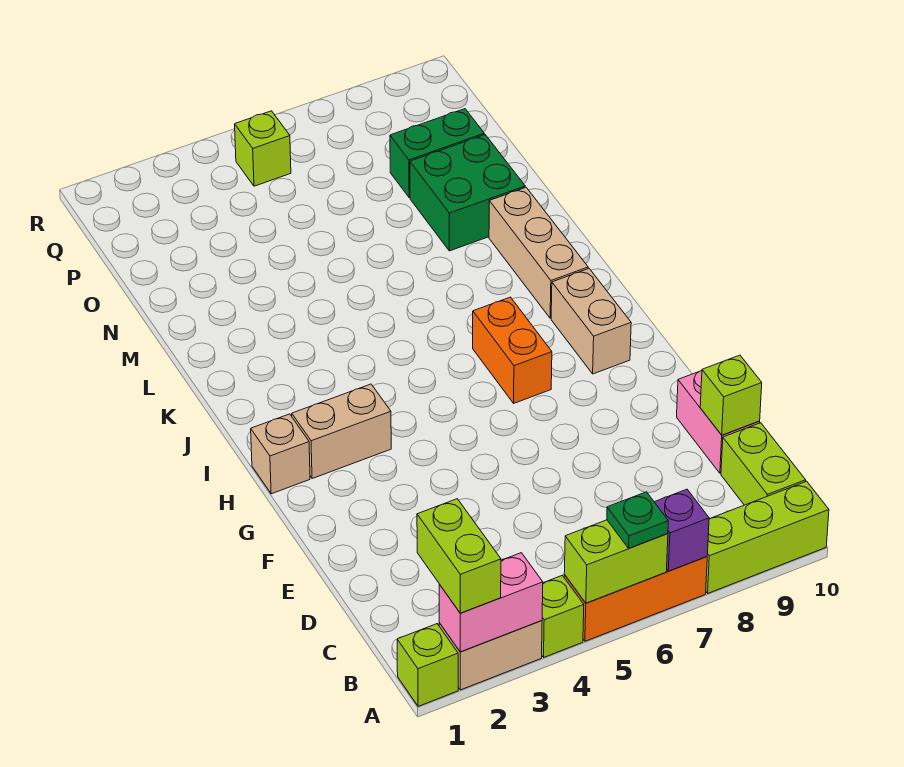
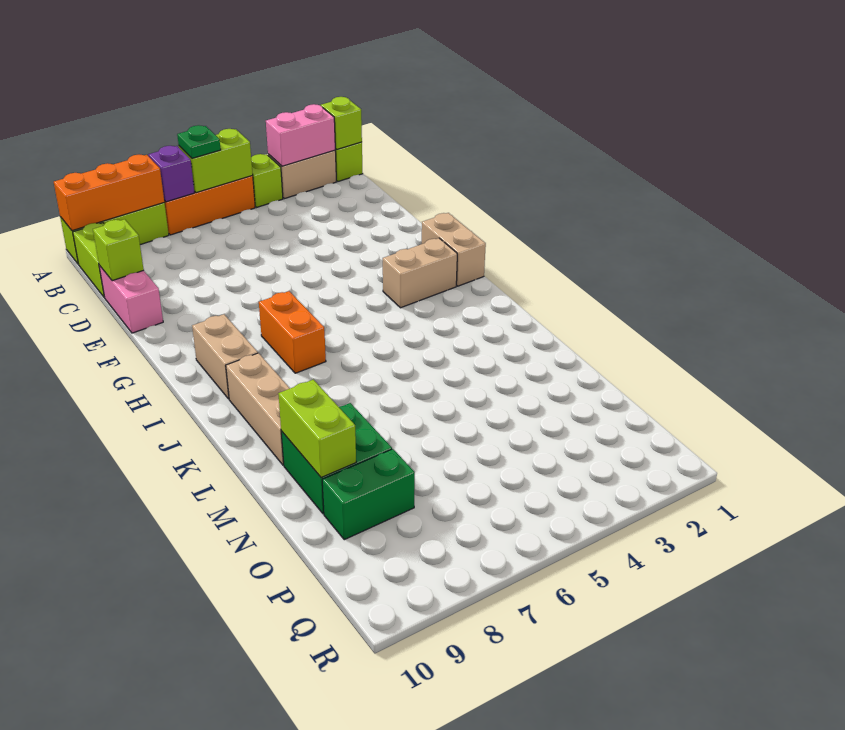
lime brick A2:B2 level 3 -> lime brick M9:N9 level 2
none -> orange brick A8:A10 level 2
tan brick H1 level 1 -> tan brick G1:H1 level 1
lime brick Q5 level 1 -> lime brick A1 level 2

